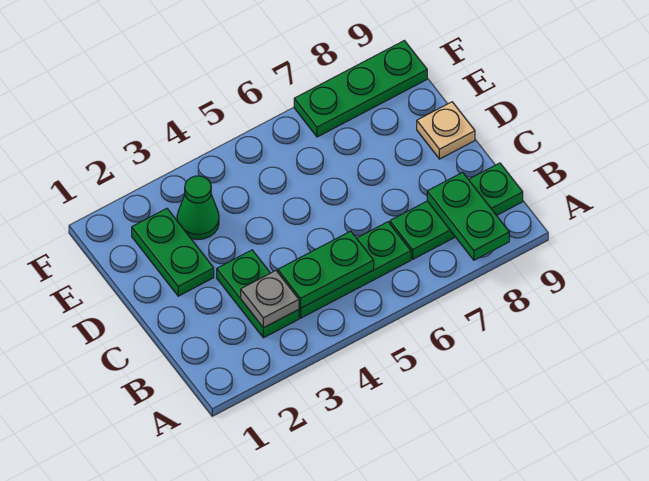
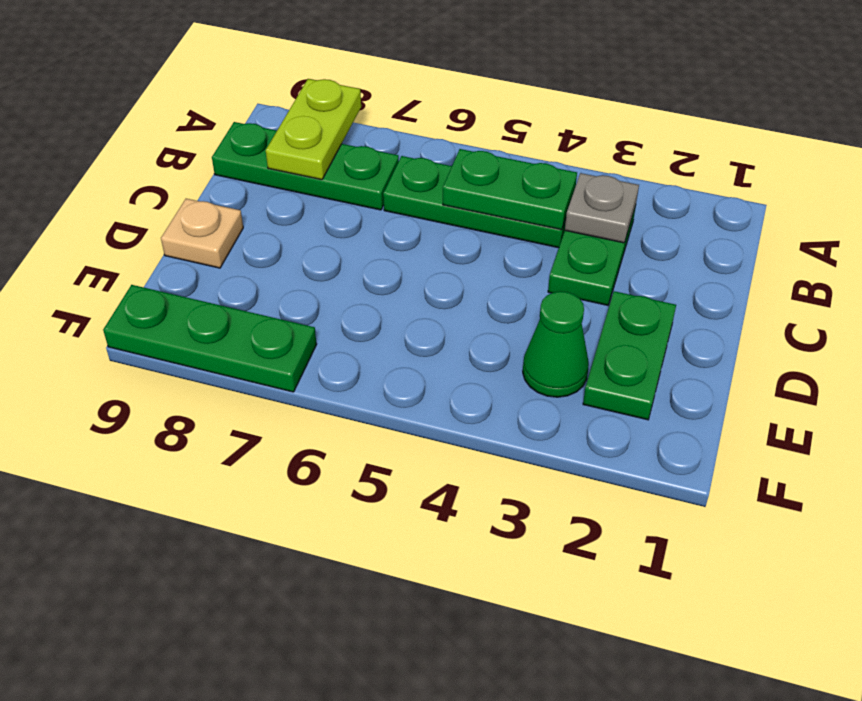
green plate A8:B8 level 2 -> lime plate A8:B8 level 2

